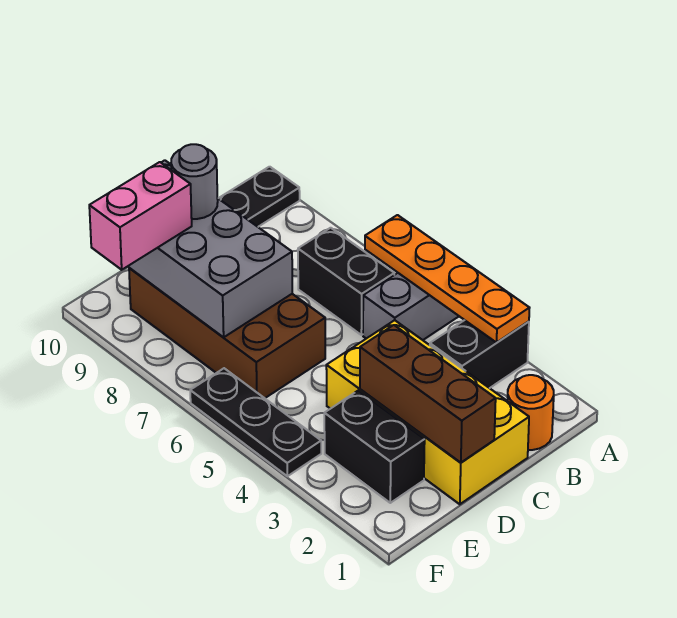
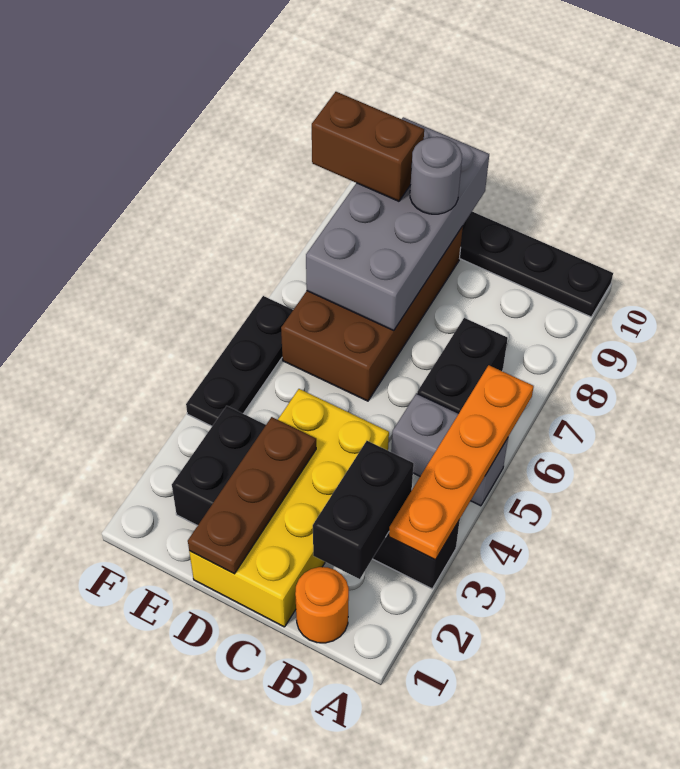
none -> black brick B2:B3 level 2
brown brick D1:D3 level 2 -> brown plate D1:D3 level 2
pink brick E9:F9 level 3 -> brown brick E9:F9 level 3

